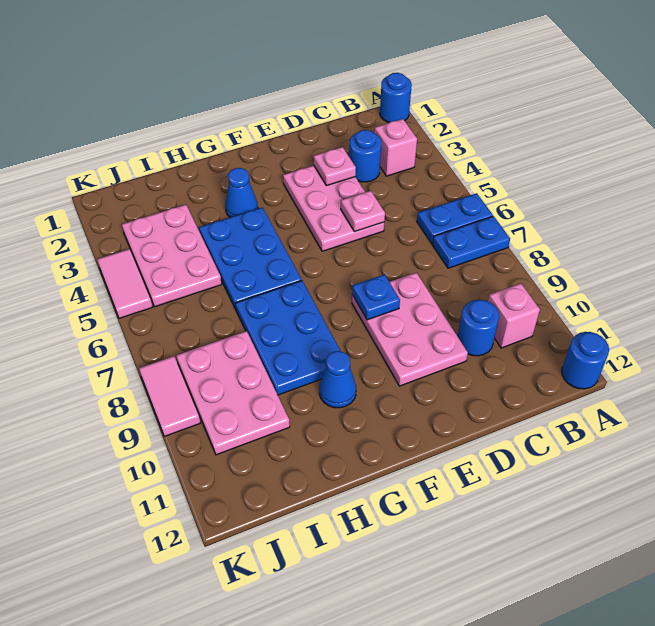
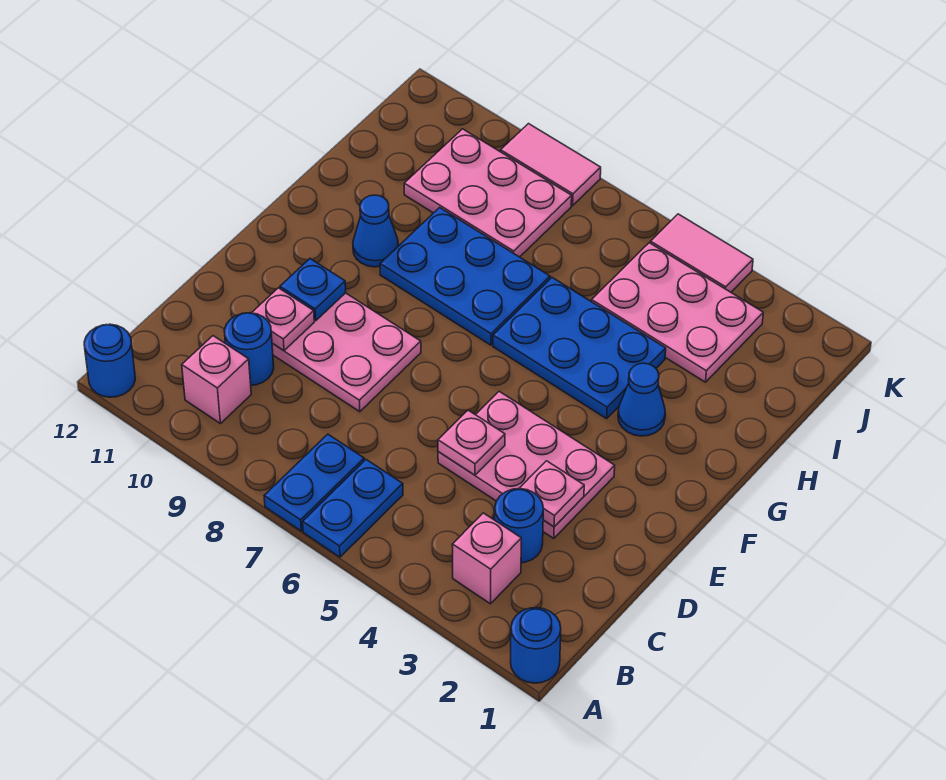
none -> pink plate D10 level 2
blue plate E8 level 2 -> blue plate E10 level 2

